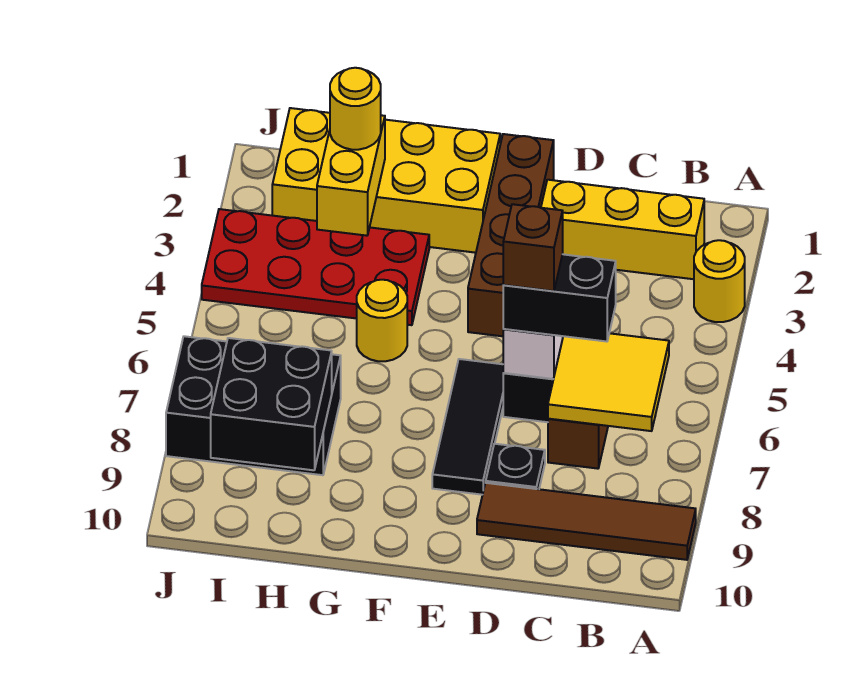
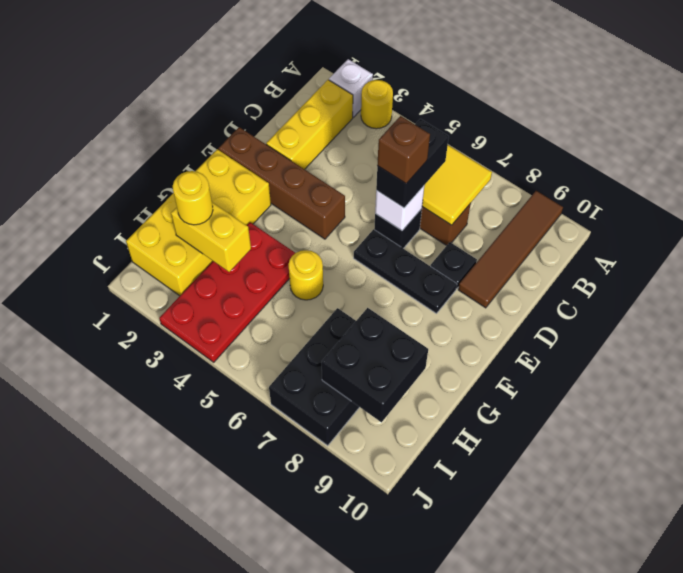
none -> white brick A2 level 1
black tile E6:E8 level 1 -> black plate E6:E8 level 1

